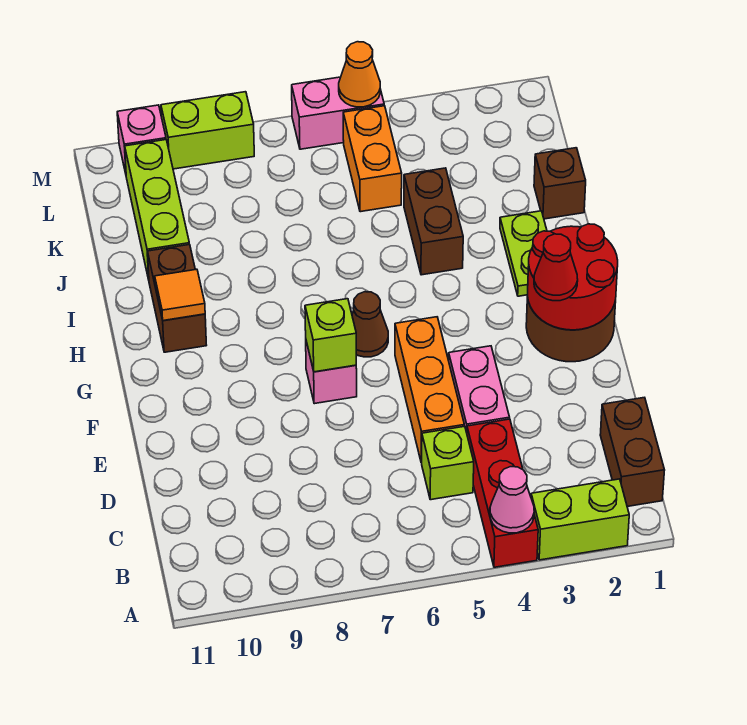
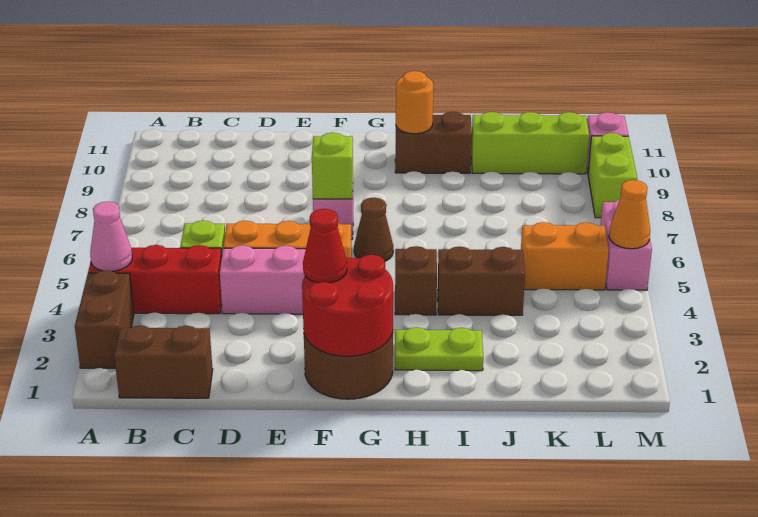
lime brick A2:A3 level 1 -> brown brick A2:A3 level 1
orange tile H10 level 2 -> orange round brick H10 level 2
brown brick J1 level 1 -> brown brick H4 level 1

